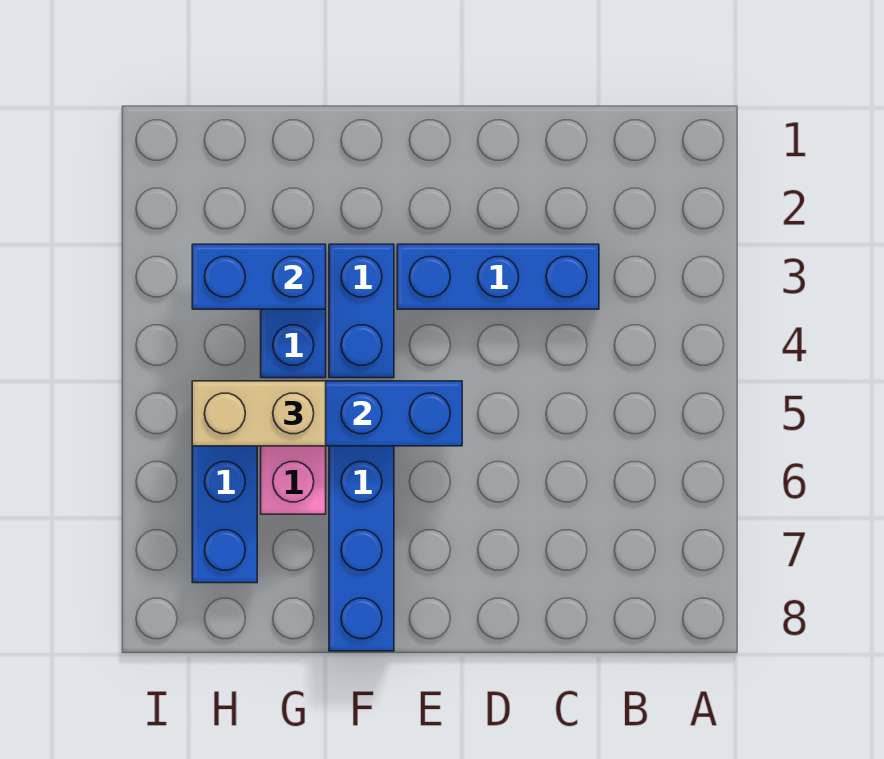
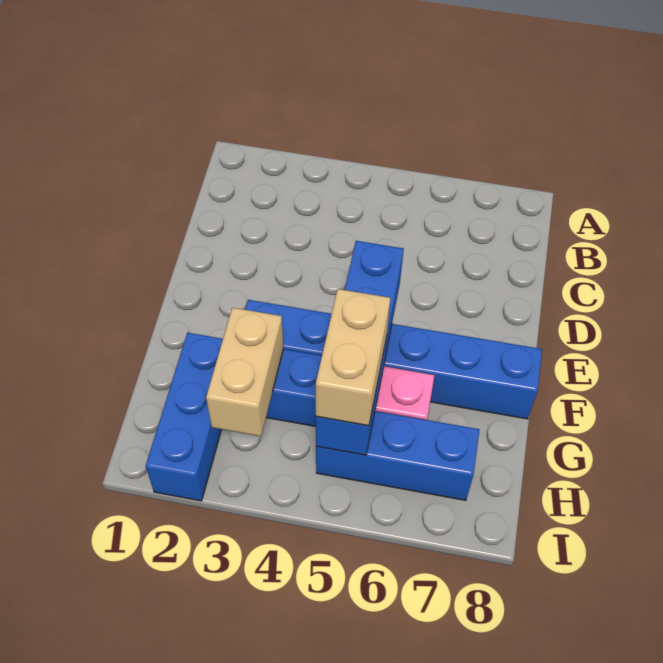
blue brick C3:E3 level 1 -> blue brick G2:I2 level 1
blue brick G3:H3 level 2 -> tan brick G3:H3 level 2

